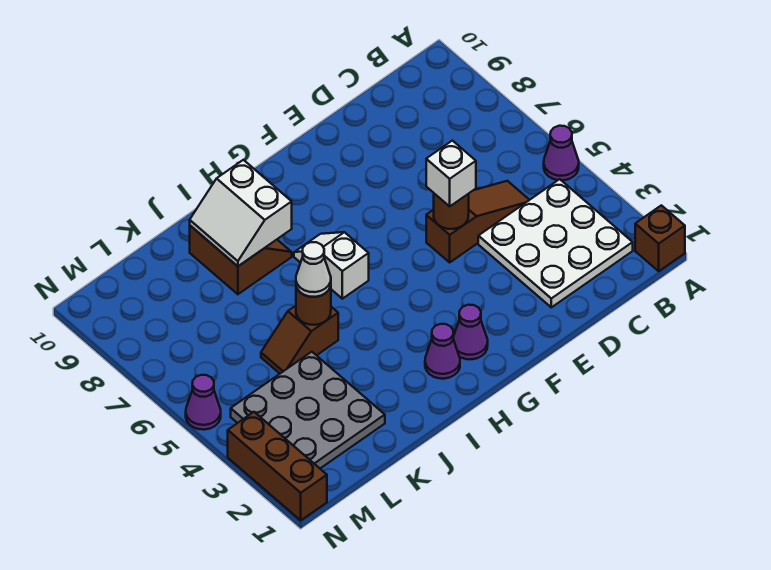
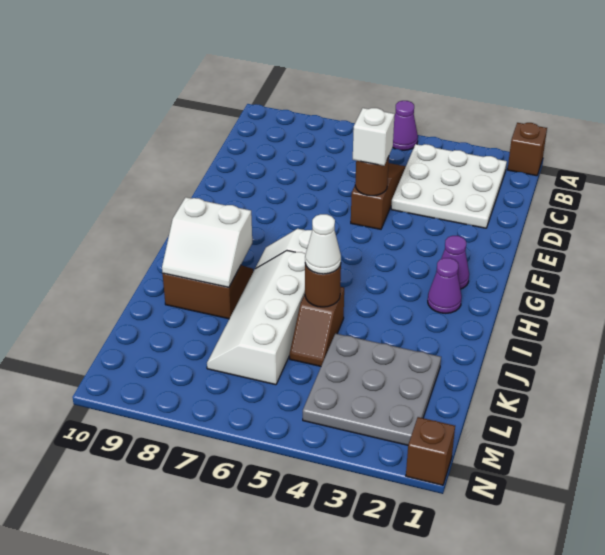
none -> white slope I6:L7 level 1 top 6
brown brick N1:N3 level 1 -> brown brick N1 level 1
purple cone N5 level 1 -> none

